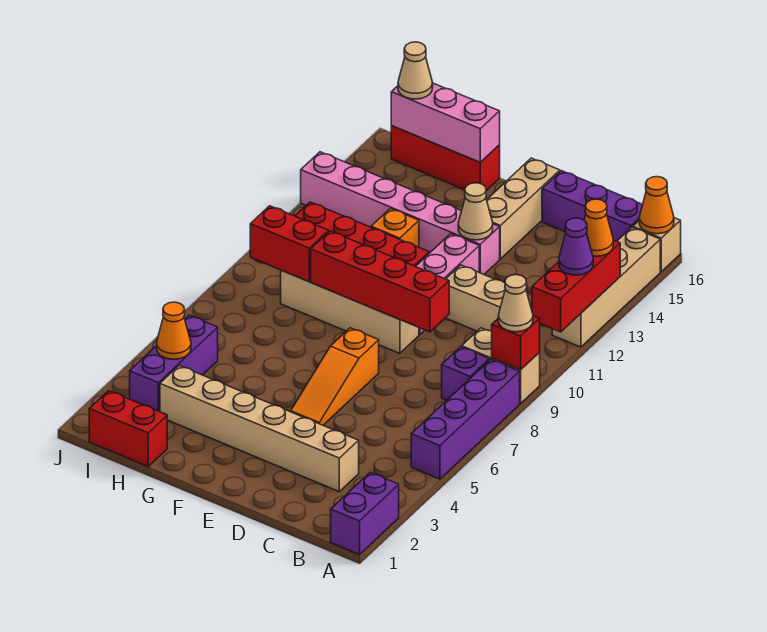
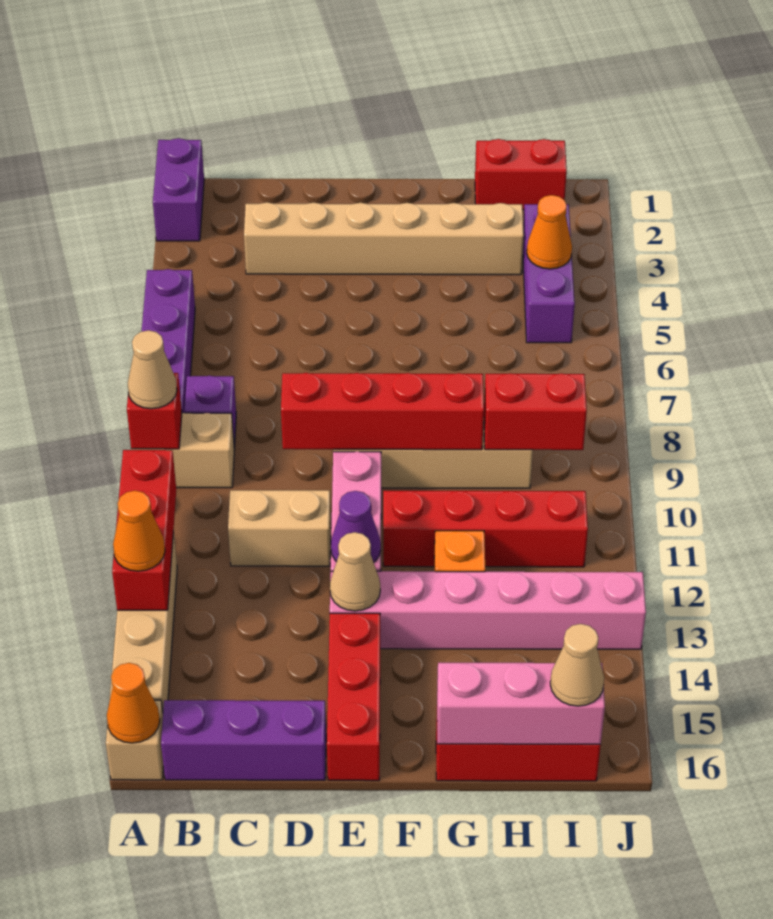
purple cone A12 level 3 -> purple cone E12 level 2
orange slope E5:E7 level 1 top 7 -> none
tan brick E14:E16 level 1 -> red brick E14:E16 level 1

